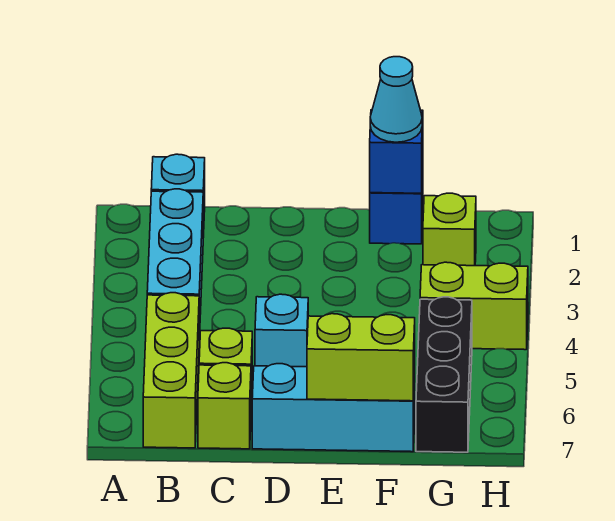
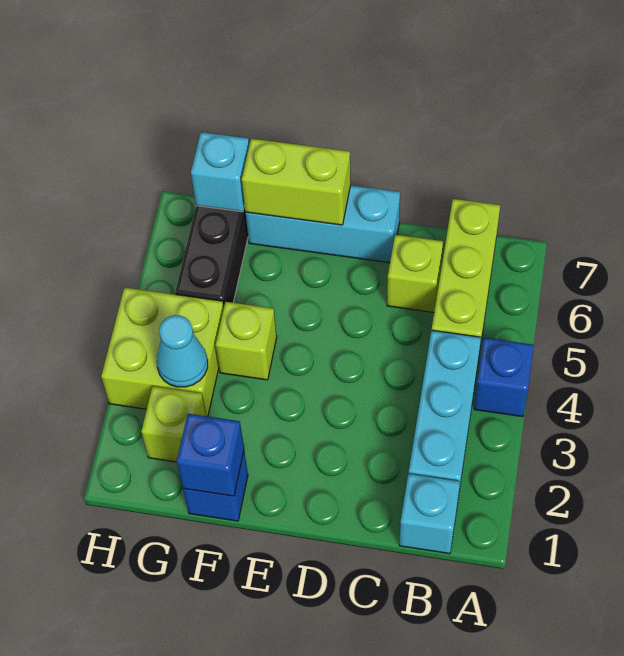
none -> blue brick A4 level 1
lime brick C7 level 1 -> lime brick F4 level 1
cyan brick D5 level 1 -> cyan brick G7 level 2
cyan cone F1 level 3 -> cyan cone G3 level 2
lime brick G4:H4 level 1 -> lime brick G3:H4 level 1

